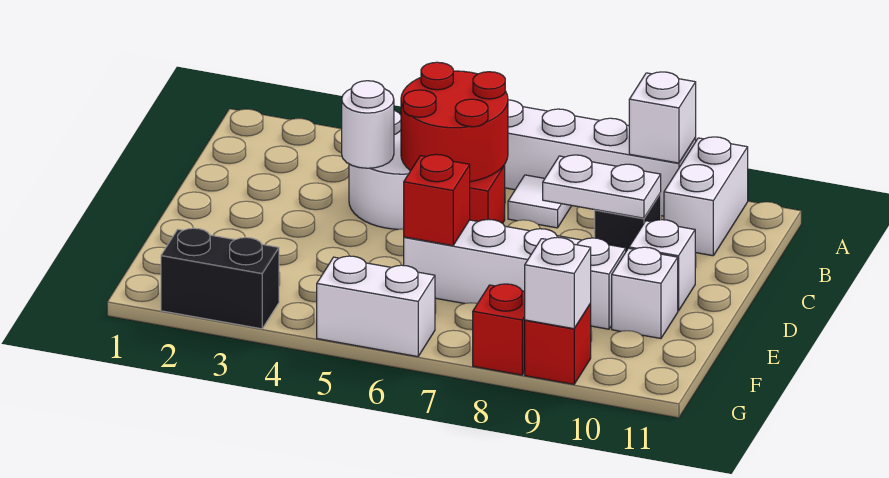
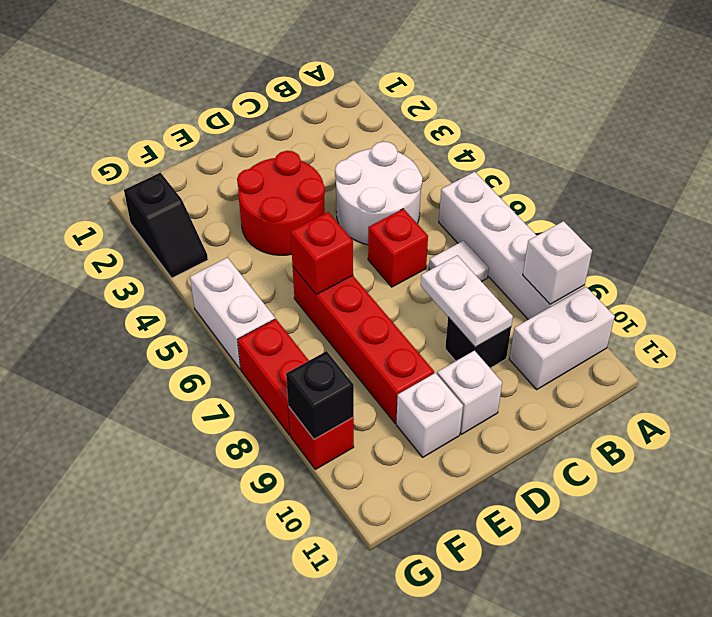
red round brick B5:C6 level 2 -> red round brick D3:E4 level 1
white round brick C4 level 2 -> none
white brick E6:E9 level 1 -> red brick E6:E9 level 1
black brick G2:G3 level 1 -> black slope G2:G3 level 1 top 2
red brick G8 level 1 -> red brick G7:G8 level 1
white brick G9 level 2 -> black brick G9 level 2

